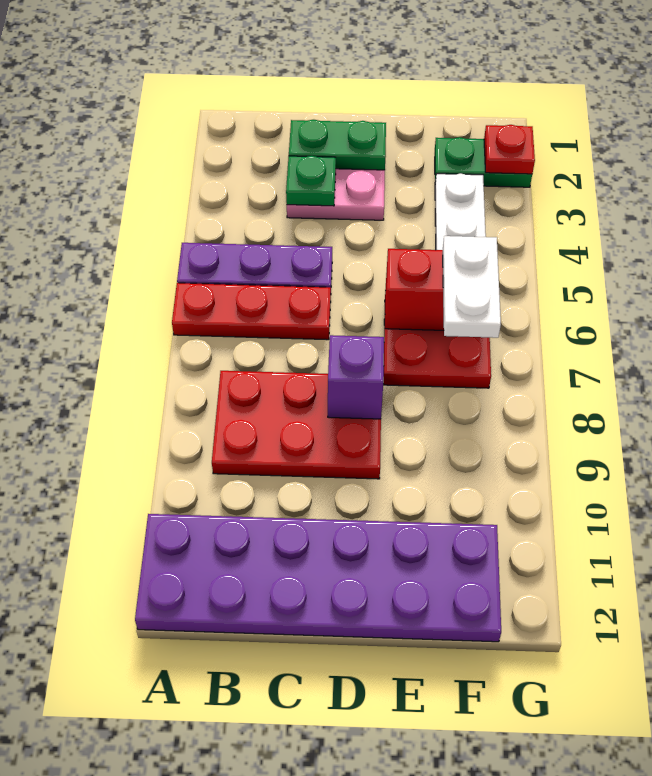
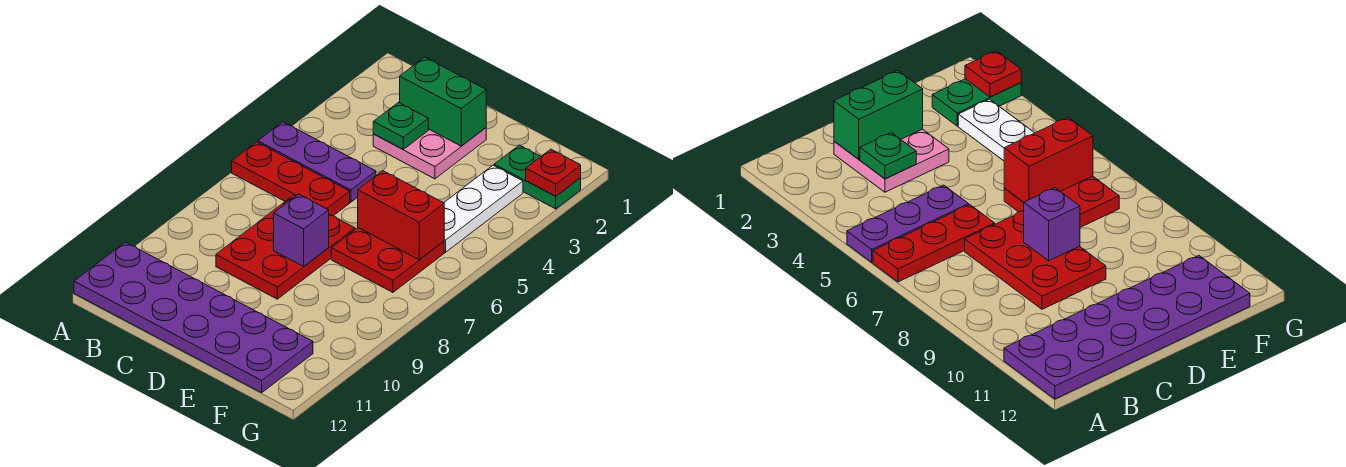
red plate B8:D9 level 1 -> red plate C7:D9 level 1
green plate C2:D2 level 2 -> green brick C2:D2 level 2
white plate F6:F7 level 3 -> none

